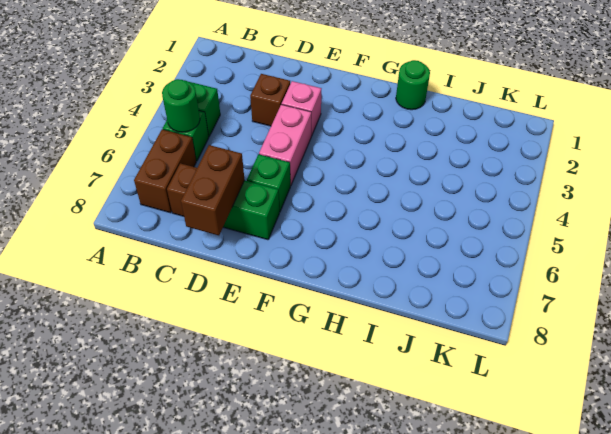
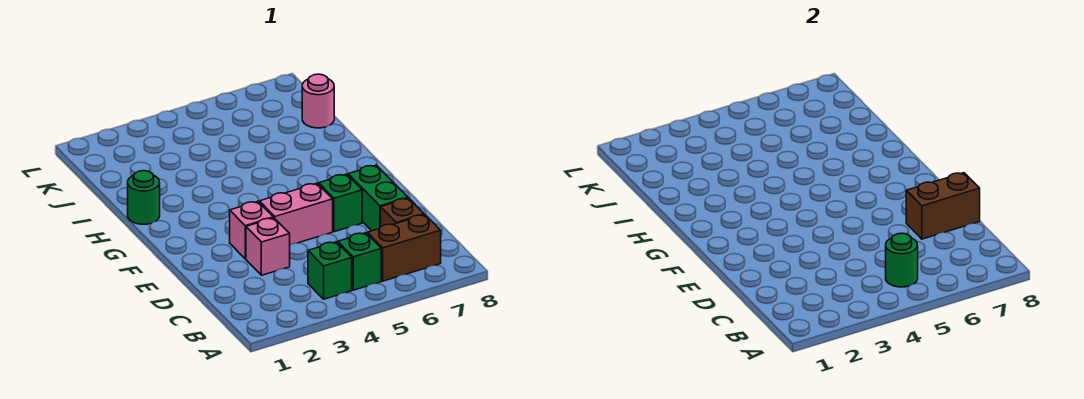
brown brick D3 level 1 -> pink brick D3 level 1
none -> pink round brick J8 level 1

